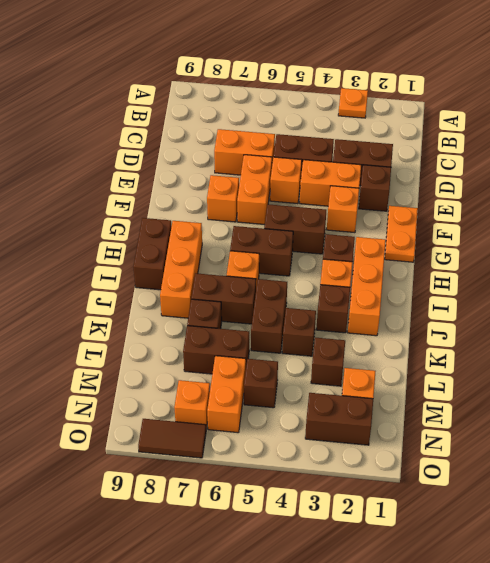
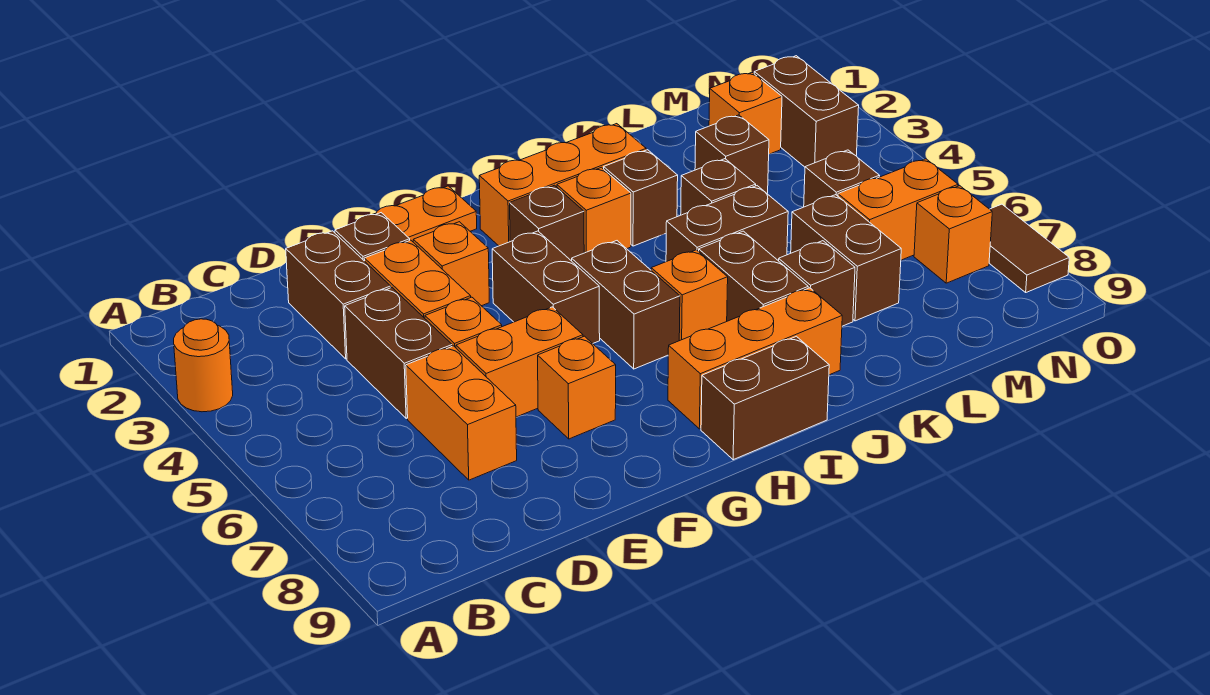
orange plate A3 level 1 -> orange round brick A3 level 1

